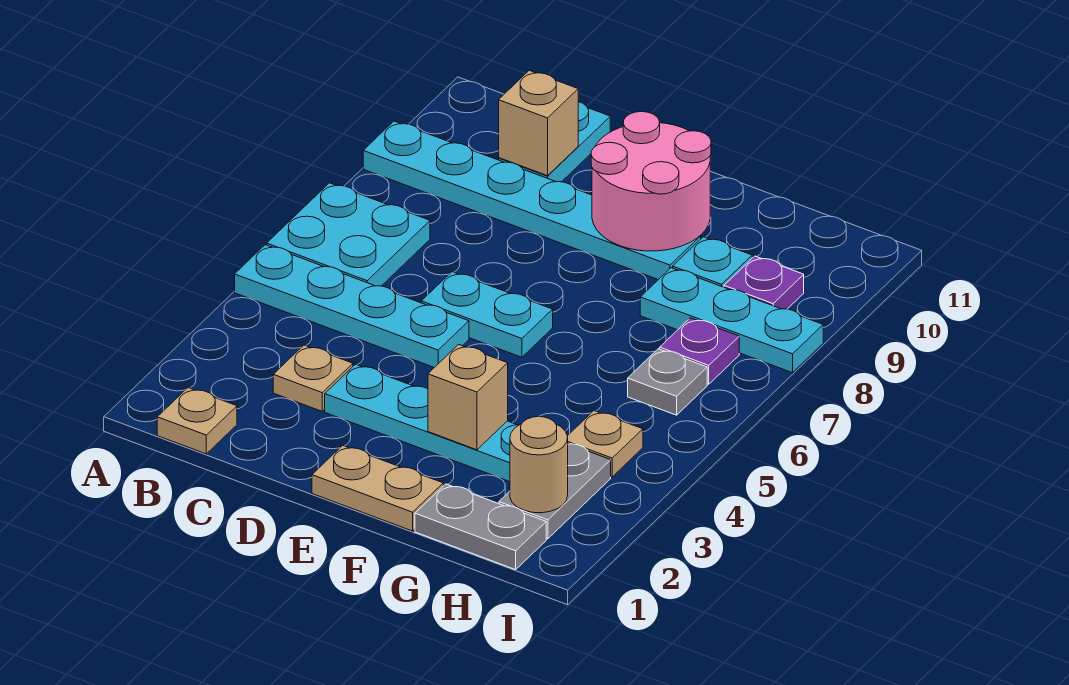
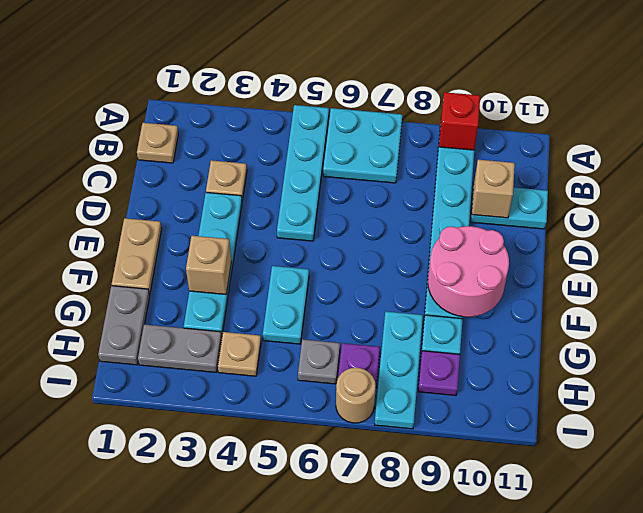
none -> red brick A9 level 2
cyan plate D6:E6 level 1 -> cyan plate F5:G5 level 1
tan round brick H2 level 2 -> tan round brick I7 level 1

